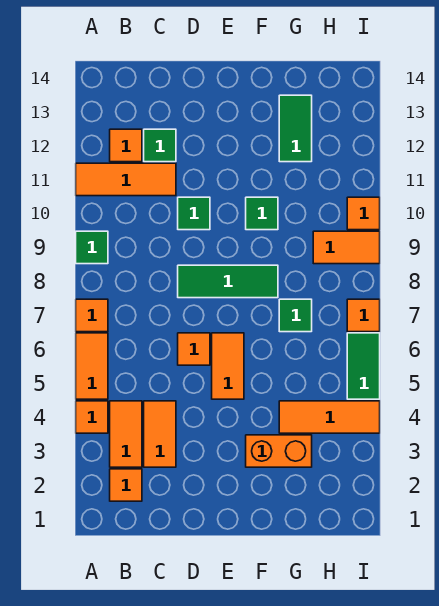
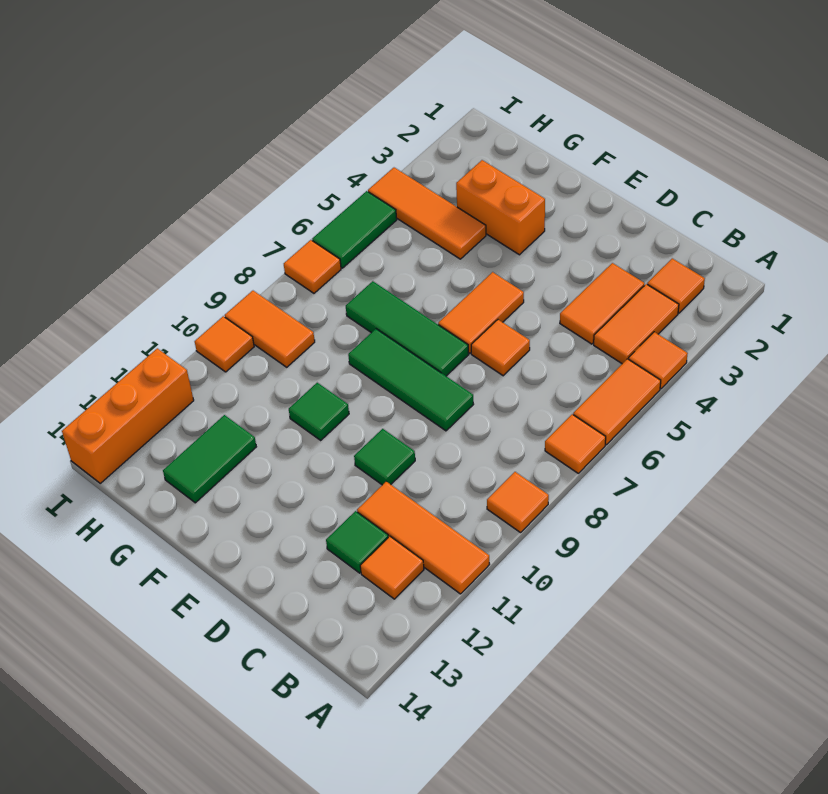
green tile A9 level 1 -> orange tile A9 level 1
green tile G7 level 1 -> green tile E7:G7 level 1
none -> orange brick I12:I14 level 1

